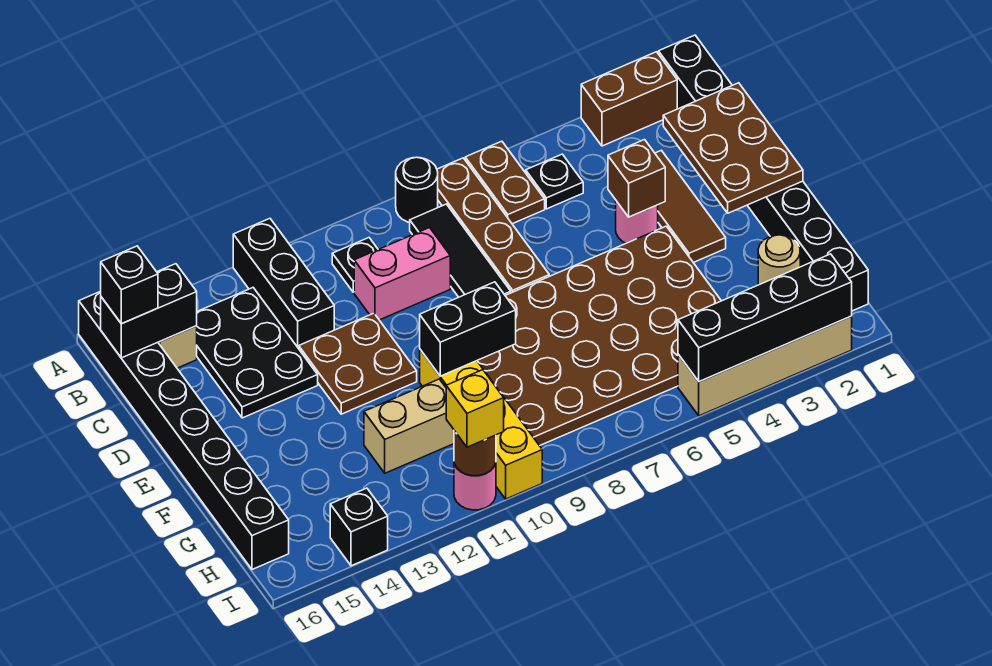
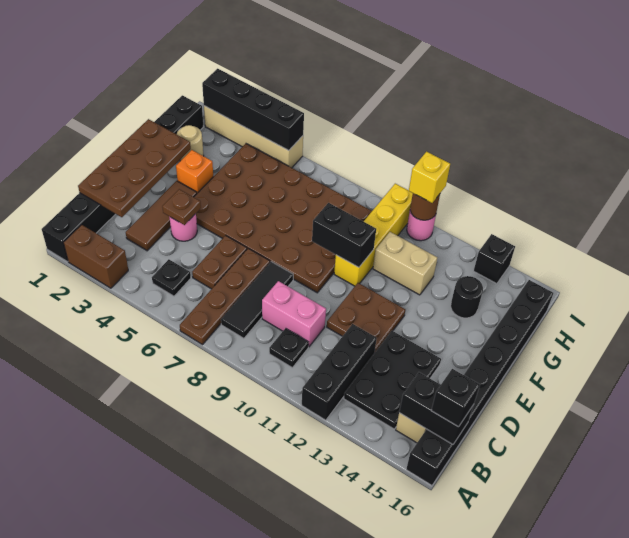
brown plate A6:B6 level 1 -> brown plate C6:D6 level 1
black round brick A8 level 1 -> black round brick G14 level 1
brown plate C1:E2 level 2 -> brown plate C1:F2 level 2
brown brick D4 level 2 -> brown plate D4 level 2
none -> orange brick F3 level 1

